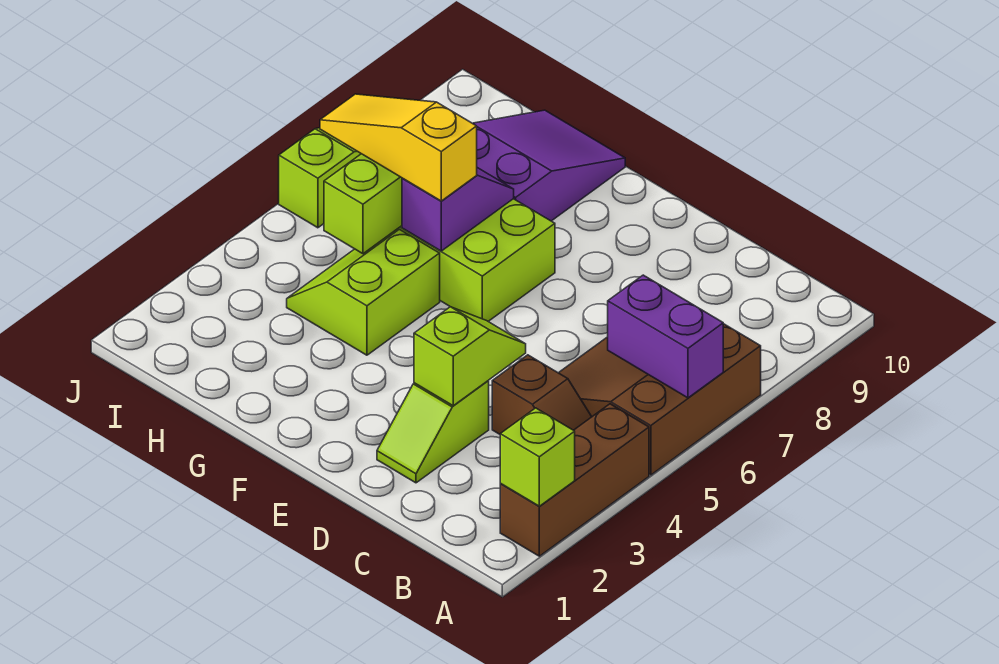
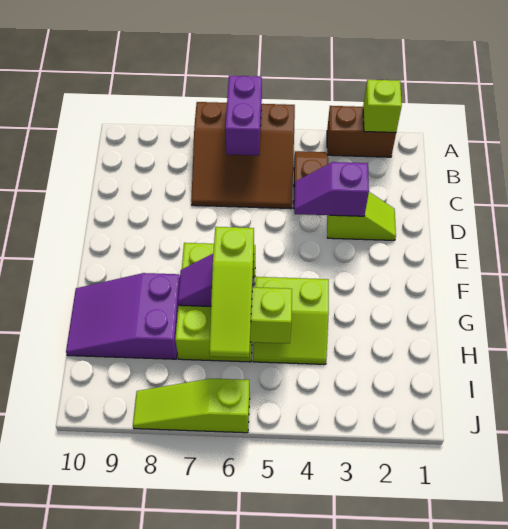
brown brick A2:A4 level 1 -> brown brick A2:A3 level 1
lime slope D3:D4 level 2 top 3 -> purple slope D3:D4 level 2 top 3
yellow slope G6:I6 level 3 top G -> lime slope G6:I6 level 3 top G

